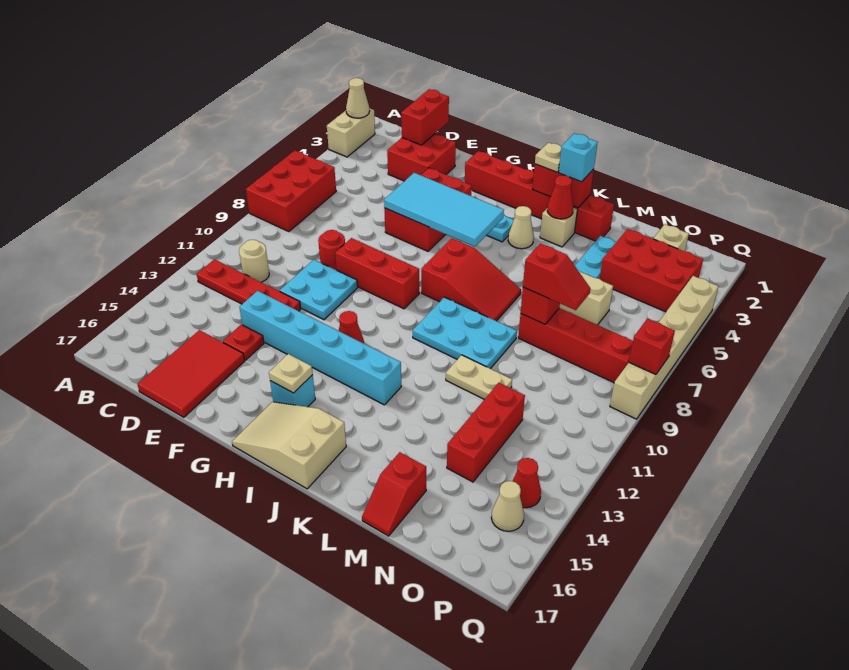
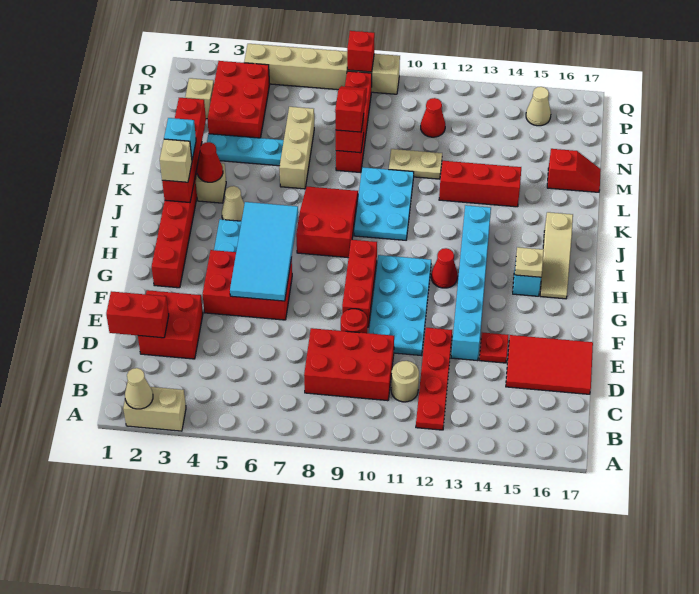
red brick A6:B8 level 1 -> red brick C8:D10 level 1
cyan plate E10:F11 level 1 -> cyan plate E10:H11 level 1
tan slope H16:J17 level 1 top J -> tan slope H16:J16 level 1 top J
red brick J2:K2 level 2 -> red brick J2:M2 level 2
tan plate J2 level 3 -> tan brick J2 level 3
tan plate L11:M11 level 1 -> tan plate M10:M11 level 1
red brick N12:N14 level 1 -> red brick L12:L14 level 1
red cone P14 level 1 -> red cone O11 level 1

